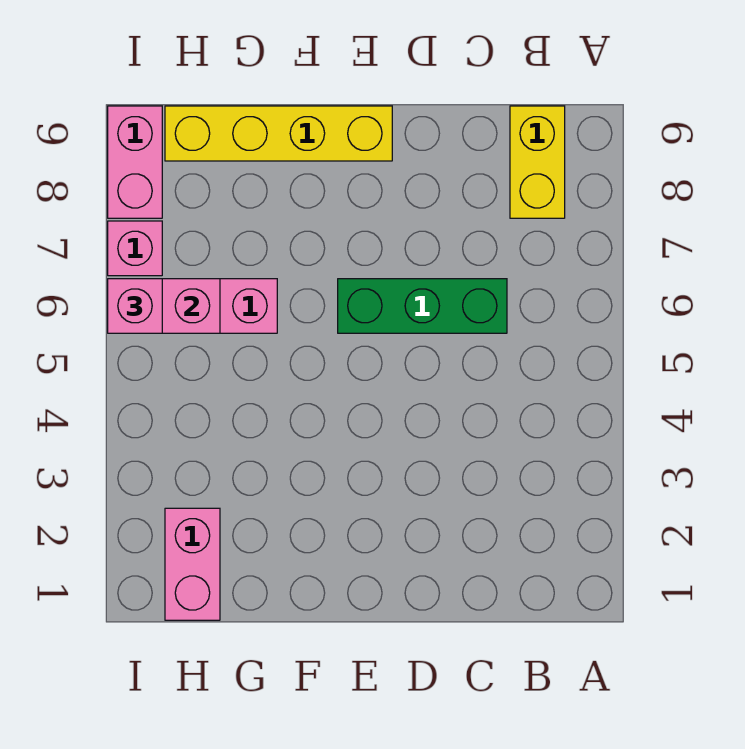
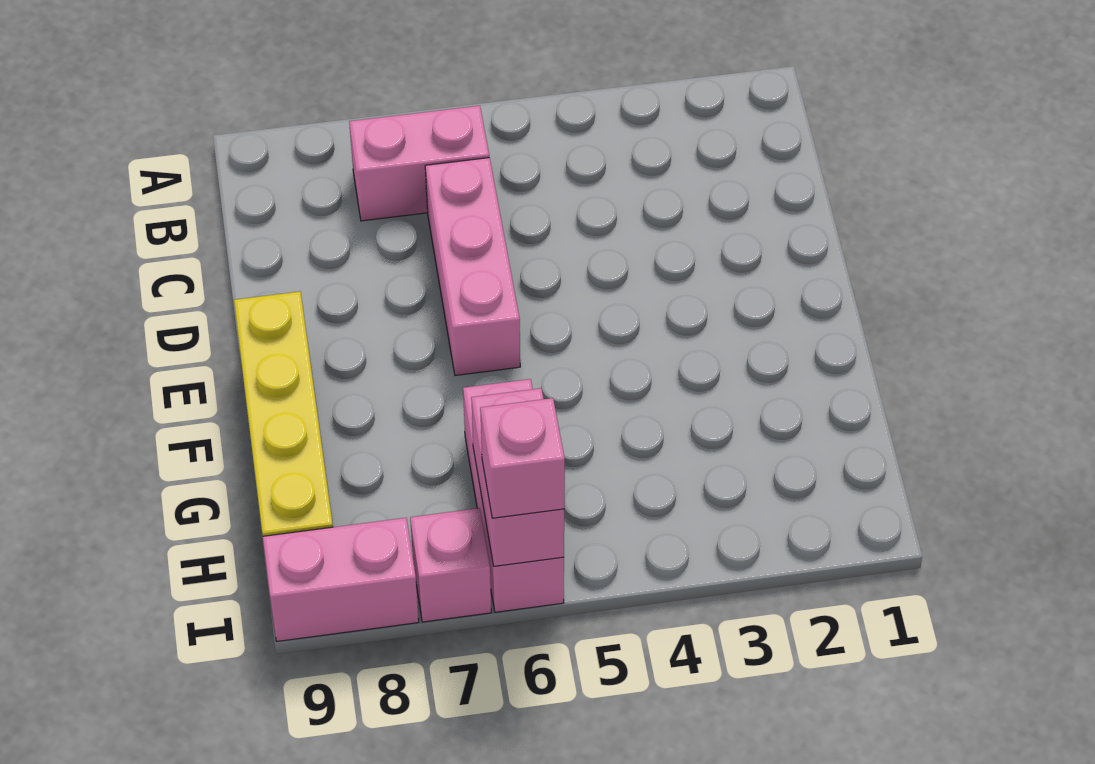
yellow brick B8:B9 level 1 -> none
green brick C6:E6 level 1 -> pink brick C6:E6 level 1
pink brick H1:H2 level 1 -> pink brick B6:B7 level 1

